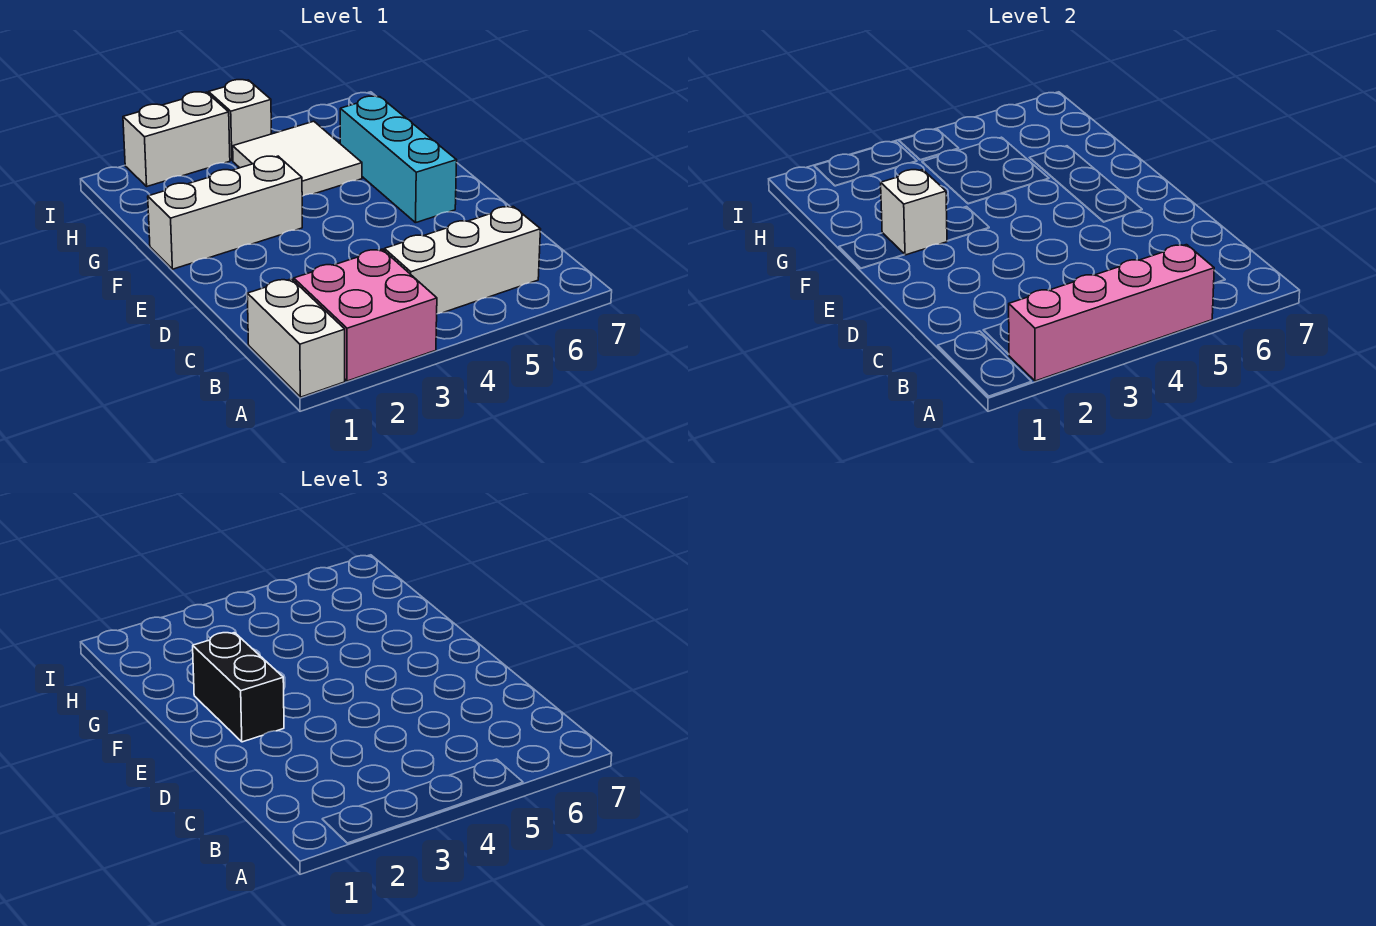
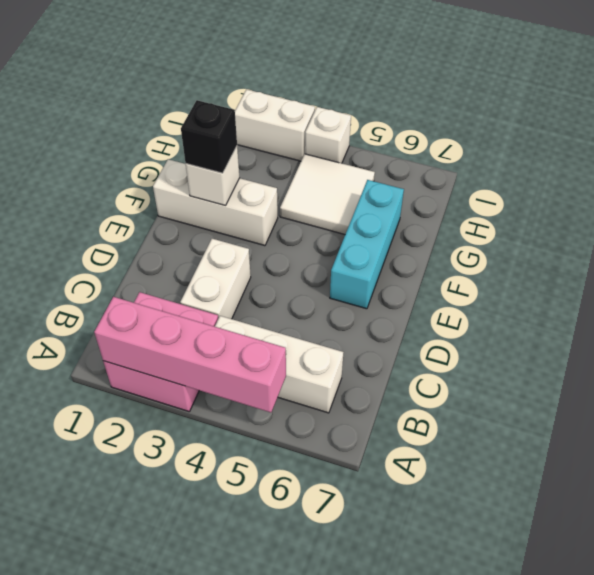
white brick A1:B1 level 1 -> white brick C3:D3 level 1
black brick E2:F2 level 3 -> black brick F2 level 3

